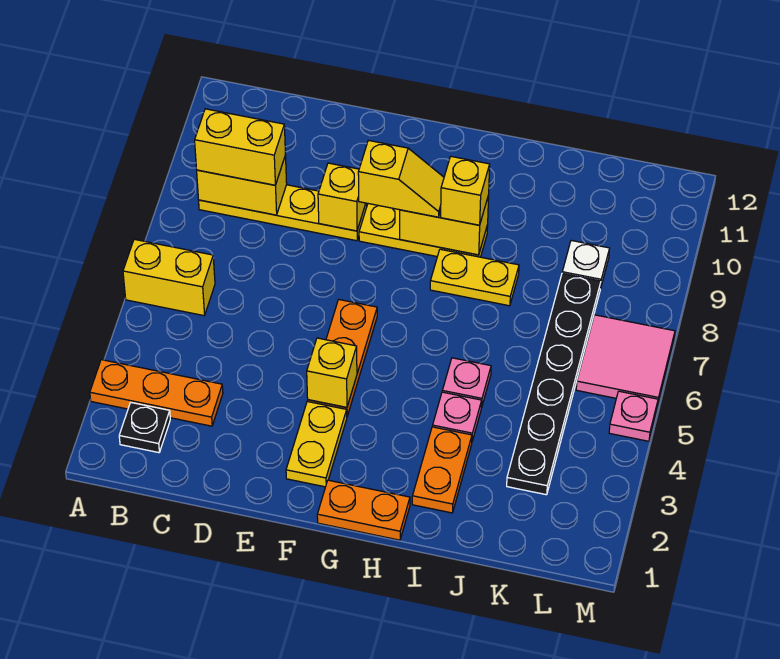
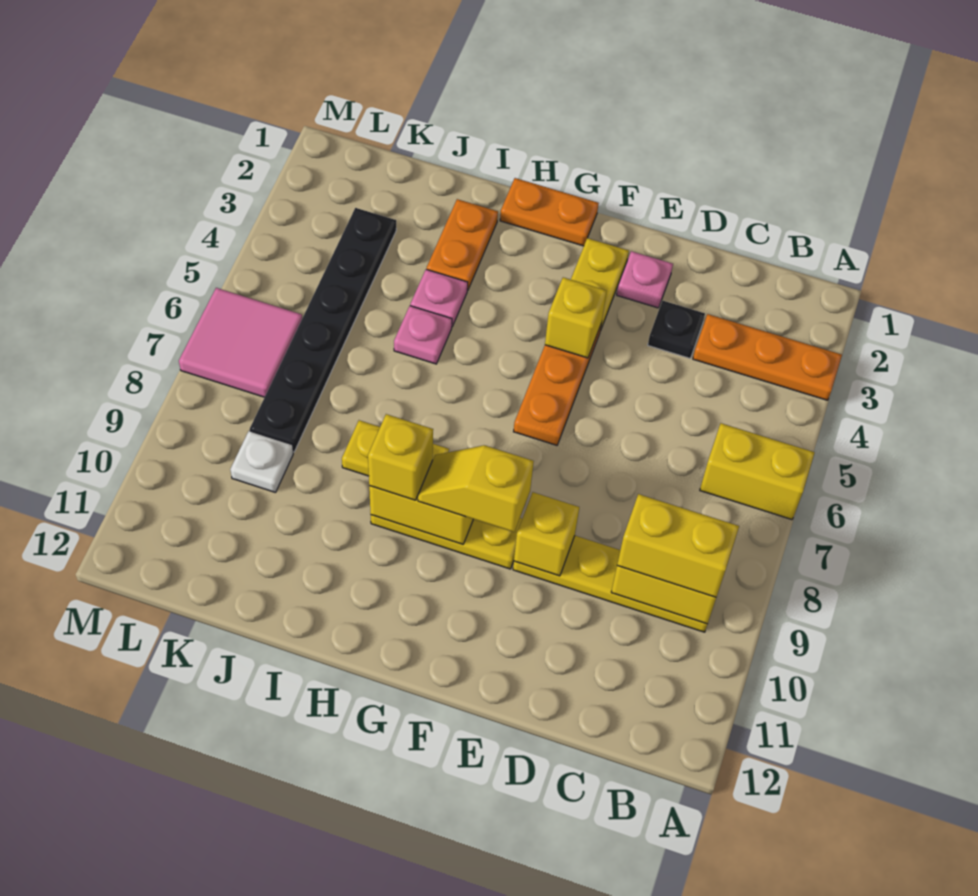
black plate B2 level 1 -> black plate D3 level 1
pink plate M5 level 1 -> pink plate E2 level 1

